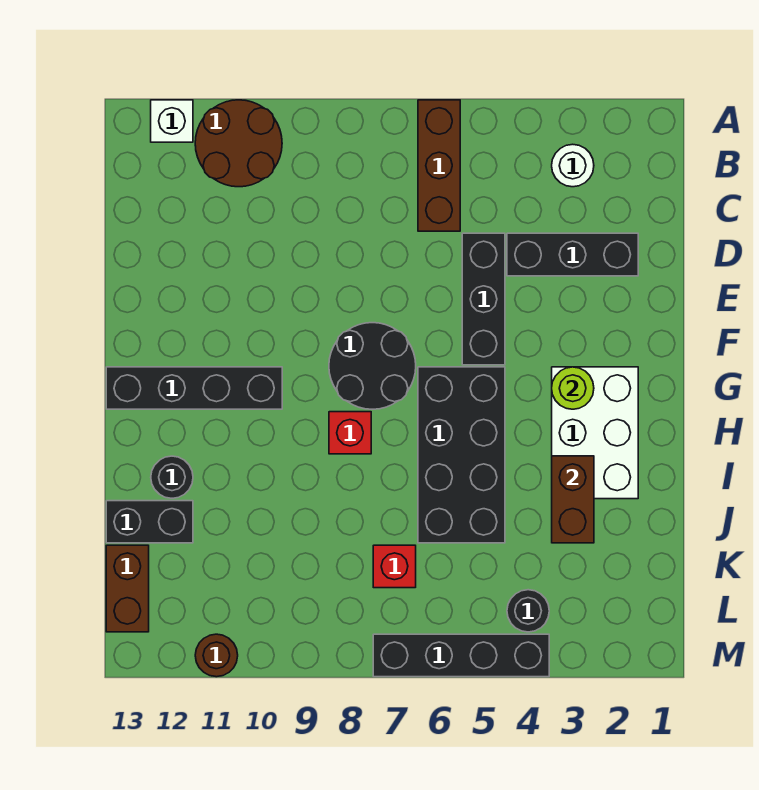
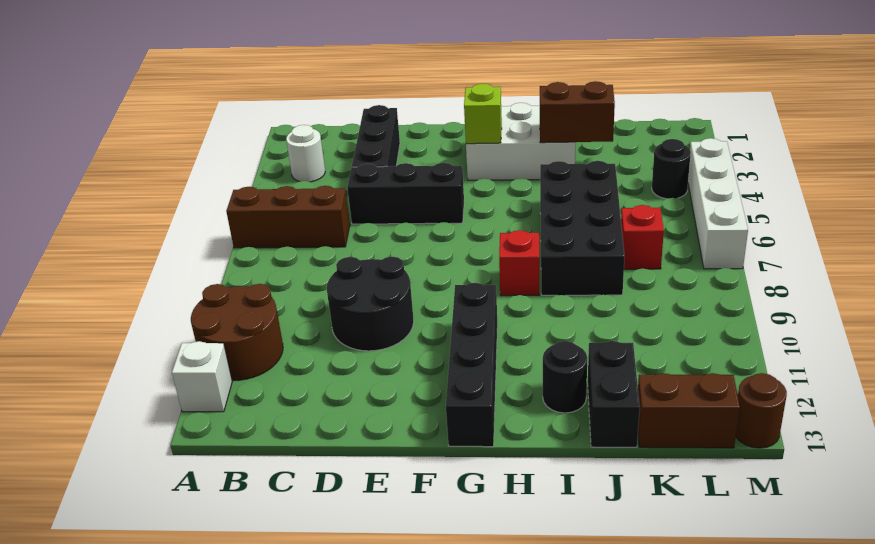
black round brick F7:G8 level 1 -> black round brick D9:E10 level 1
lime round brick G3 level 2 -> lime brick G3 level 2
black brick G5:J6 level 1 -> black brick I5:J8 level 1
black brick M4:M7 level 1 -> white brick M4:M7 level 1
brown round brick M11 level 1 -> brown round brick M13 level 1

